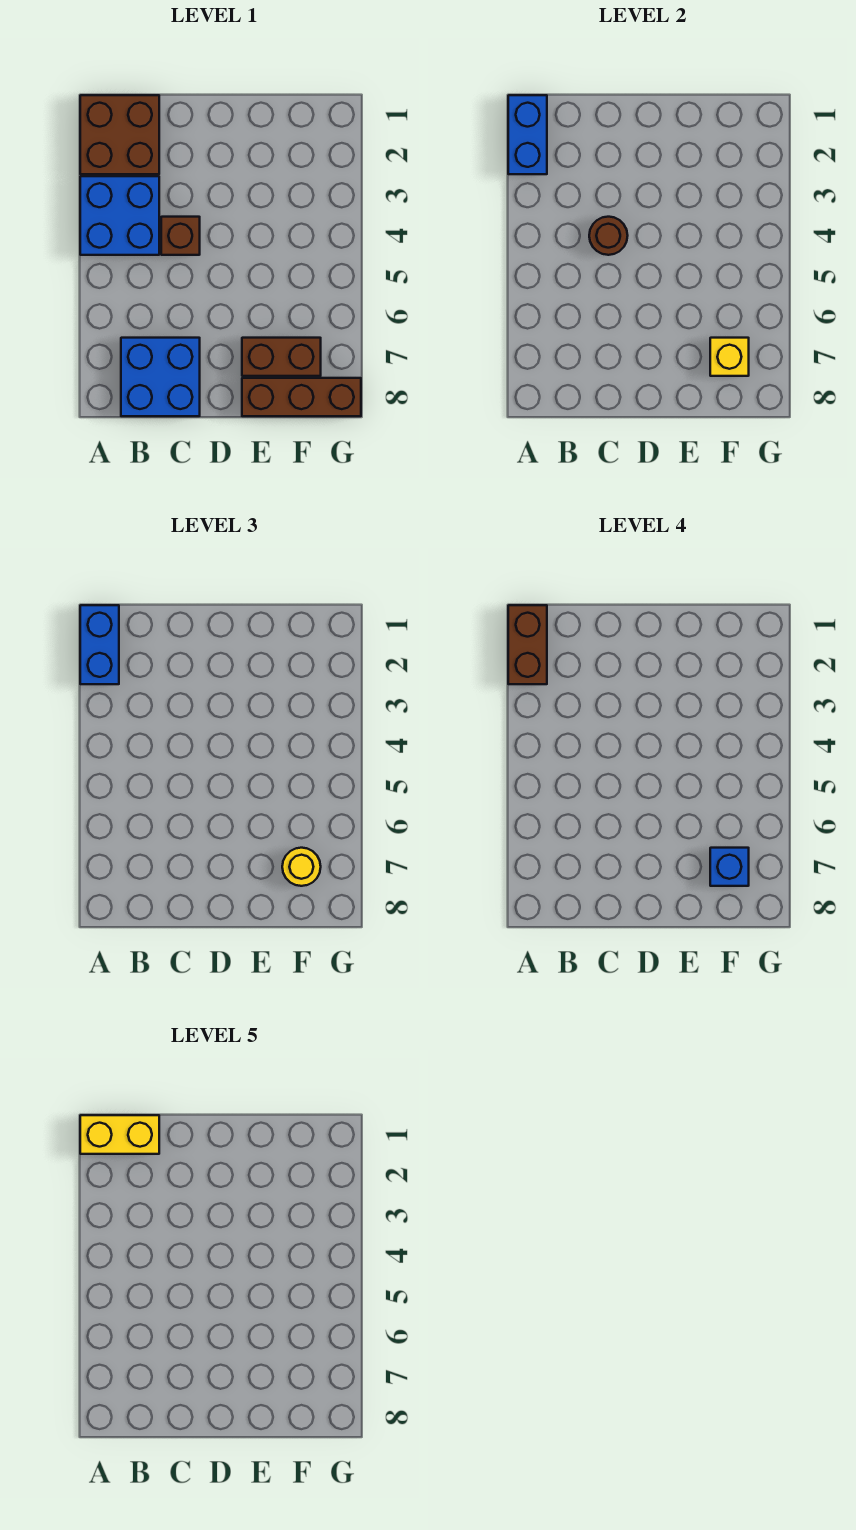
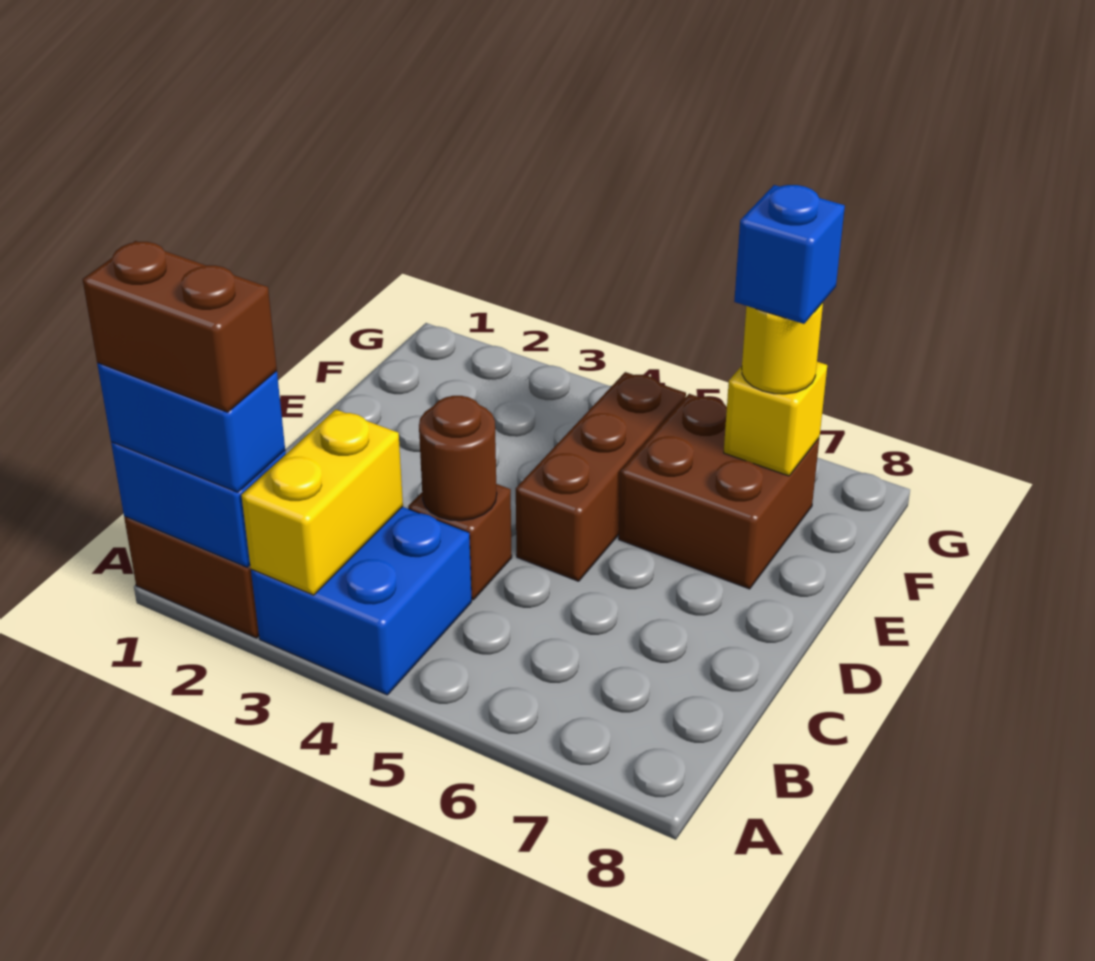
yellow brick A1:B1 level 5 -> yellow brick A3:B3 level 2
blue brick B7:C8 level 1 -> none
brown brick E7:F7 level 1 -> brown brick E6:F7 level 1
brown brick E8:G8 level 1 -> brown brick D5:F5 level 1

